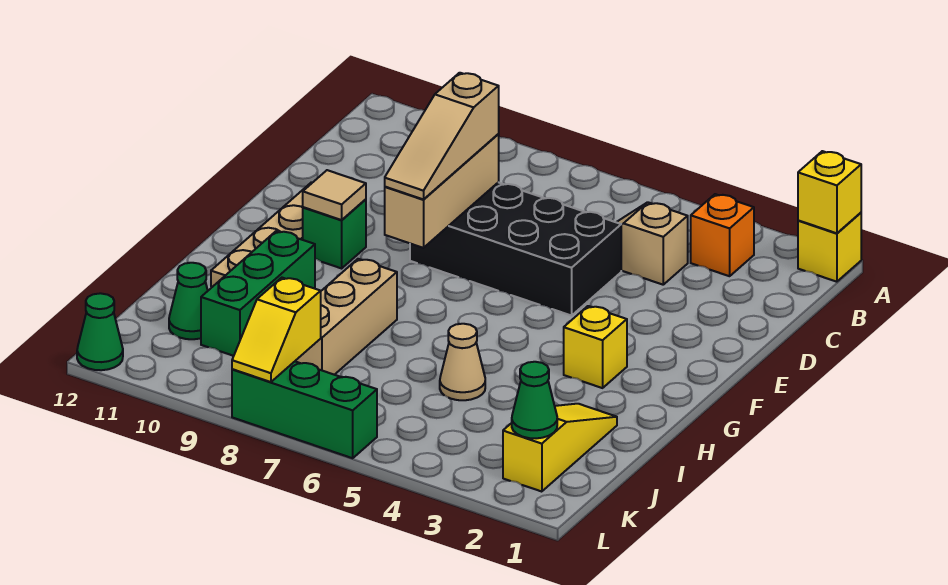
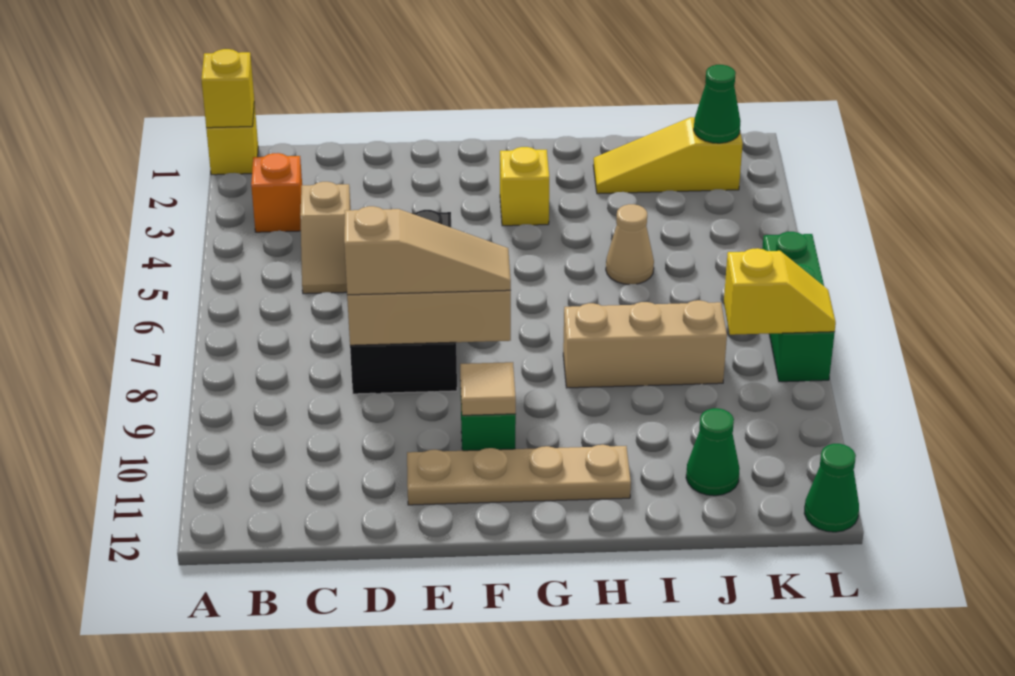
green brick H10:J10 level 1 -> none

